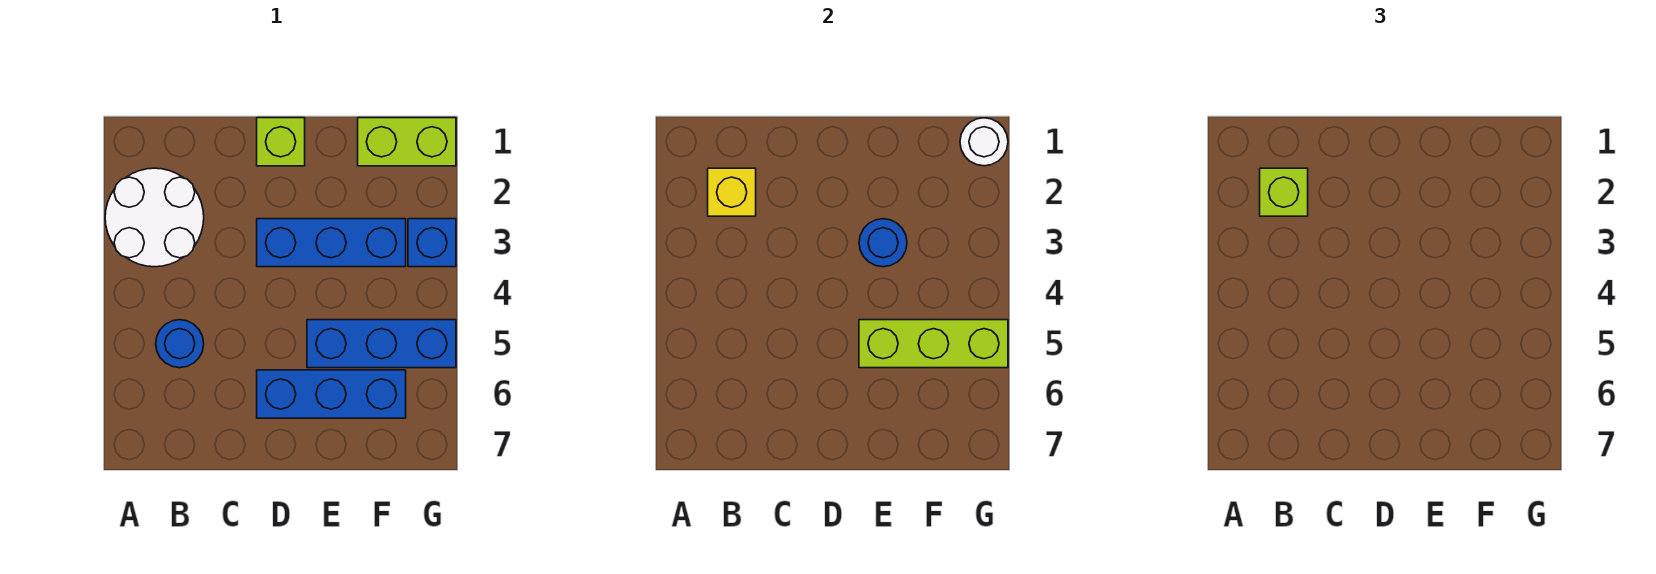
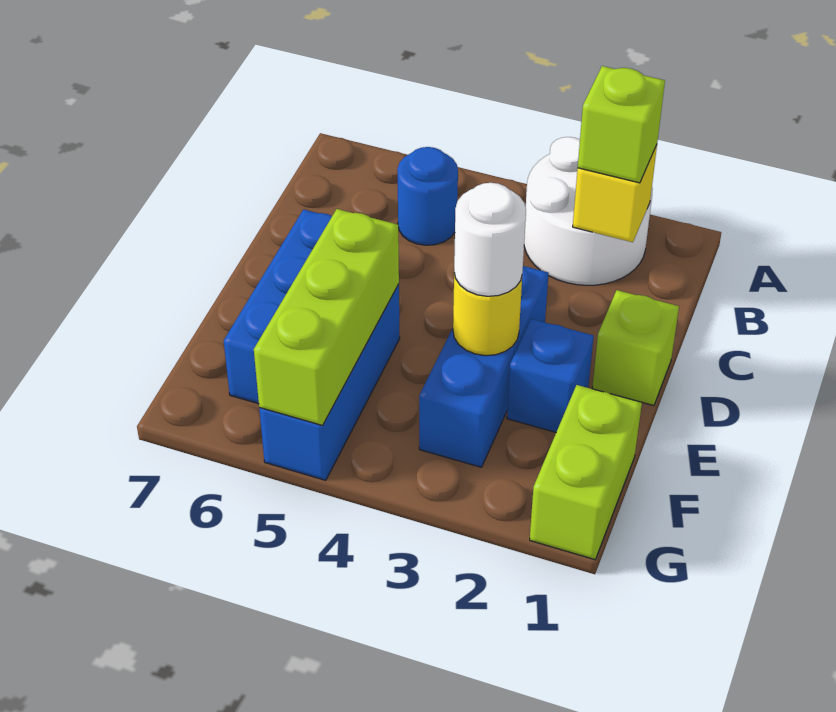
blue round brick E3 level 2 -> yellow round brick E3 level 2
white round brick G1 level 2 -> white round brick E3 level 3
blue brick G3 level 1 -> blue brick E2 level 1

